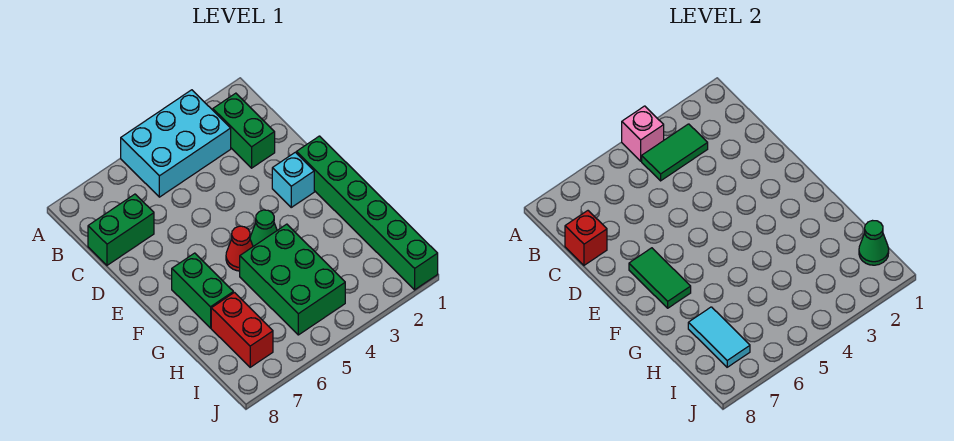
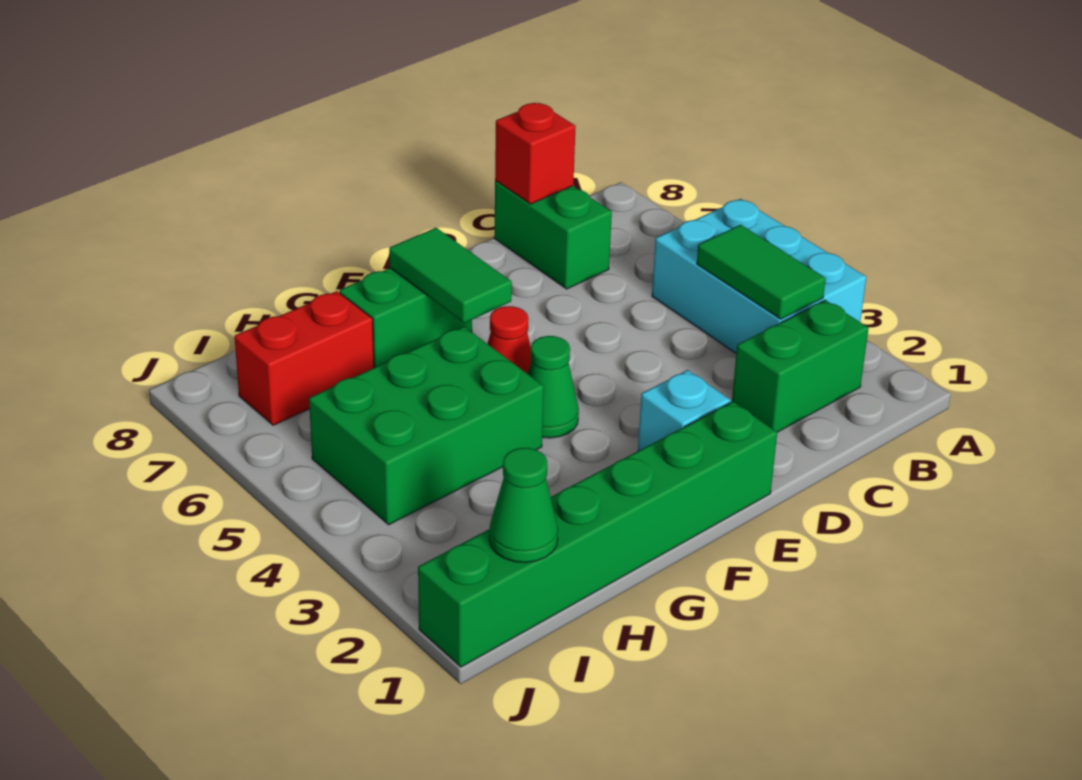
pink brick A4 level 2 -> none
green tile E7:F7 level 2 -> green tile F6:F7 level 2
cyan tile H7:I7 level 2 -> none

